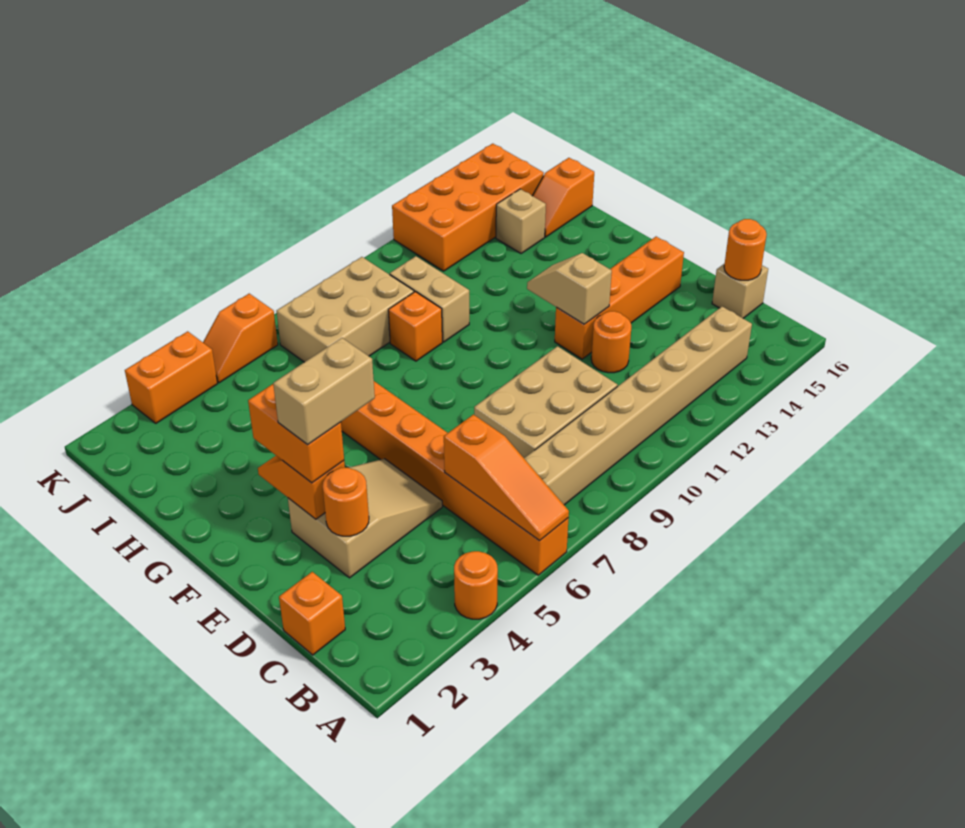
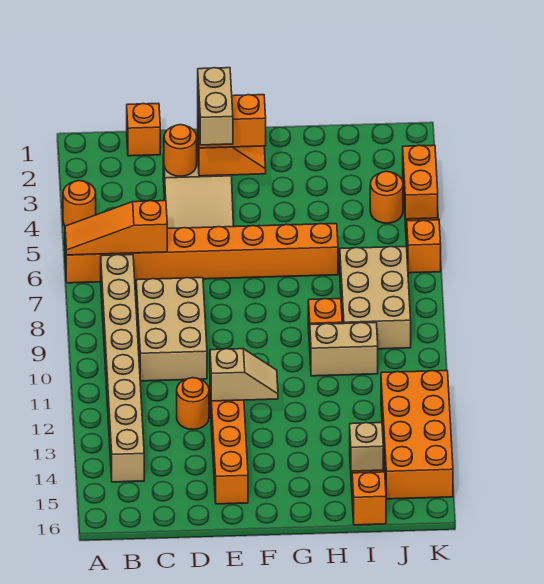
tan brick C16 level 1 -> none
orange round brick C16 level 2 -> orange round brick J4 level 1

